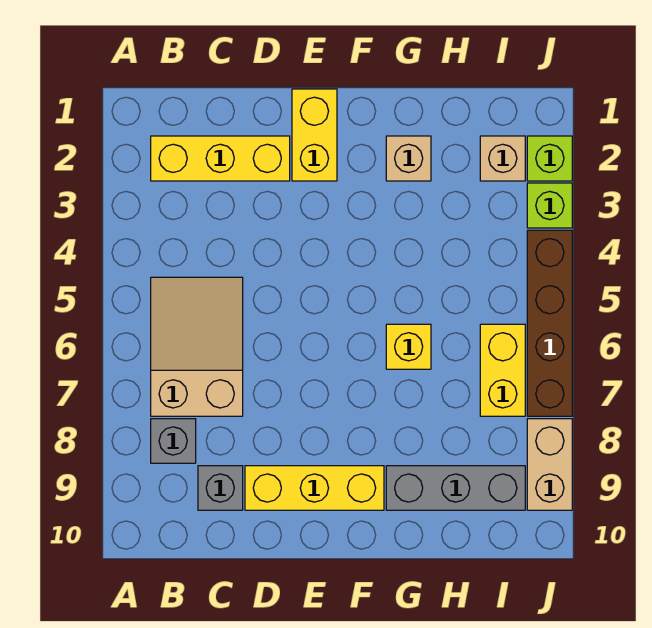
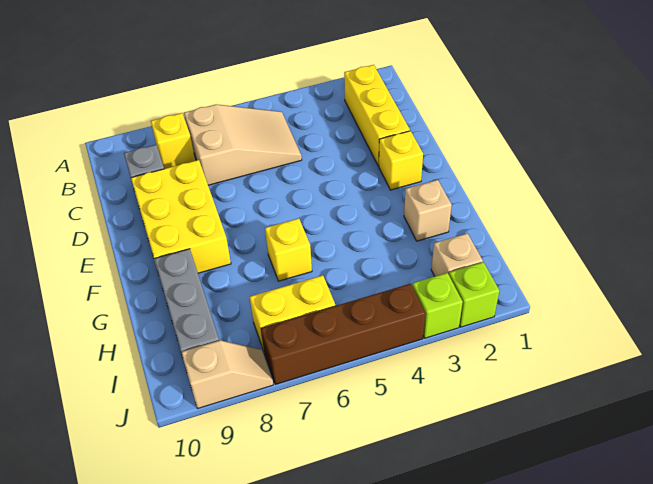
grey brick B8 level 1 -> yellow brick B8 level 1
yellow brick D9:F9 level 1 -> yellow brick D8:F9 level 1
yellow brick E1:E2 level 1 -> yellow brick E2 level 1
tan brick J8:J9 level 1 -> tan slope J8:J9 level 1 top 9

